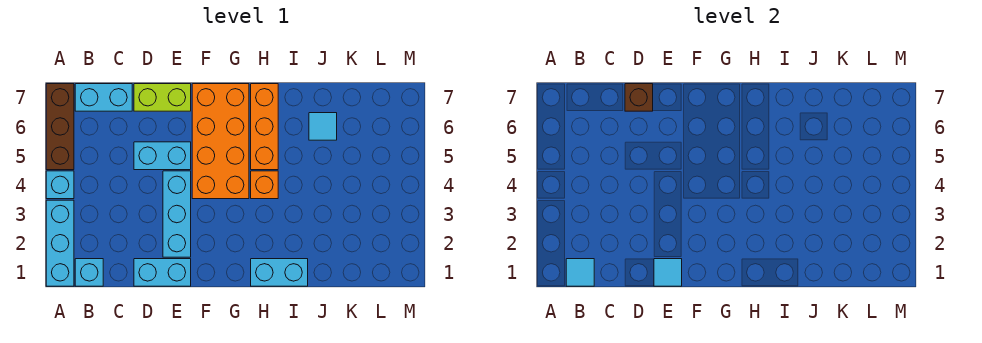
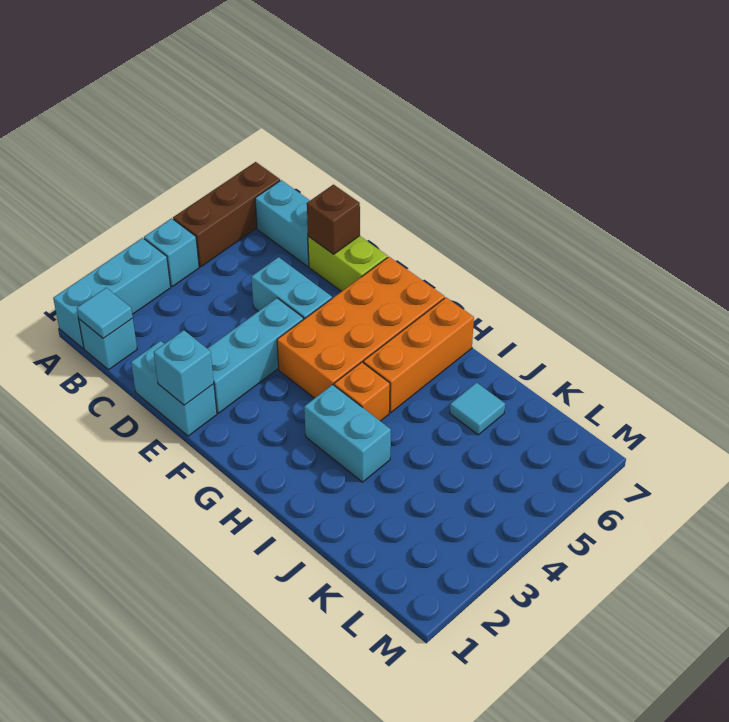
cyan tile E1 level 2 -> cyan brick E1 level 2
cyan brick H1:I1 level 1 -> cyan brick H3:I3 level 1

